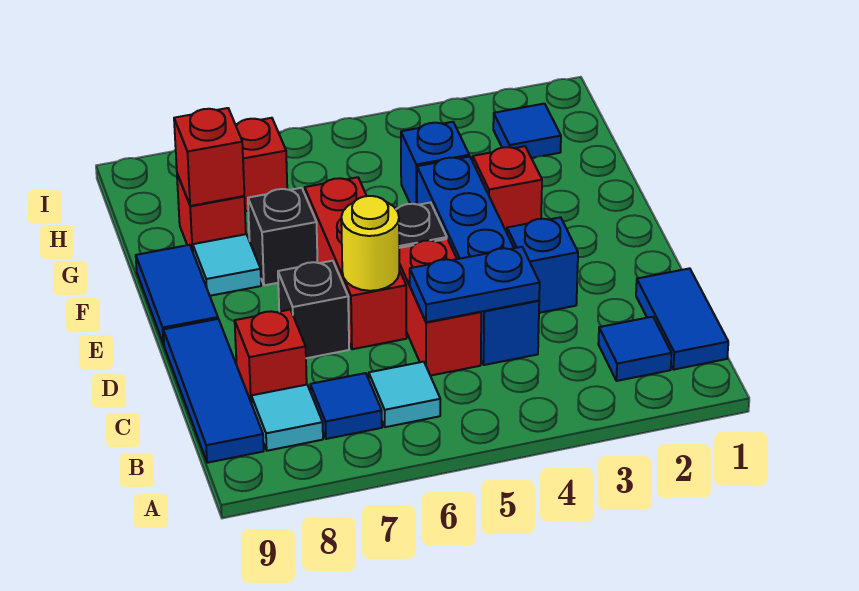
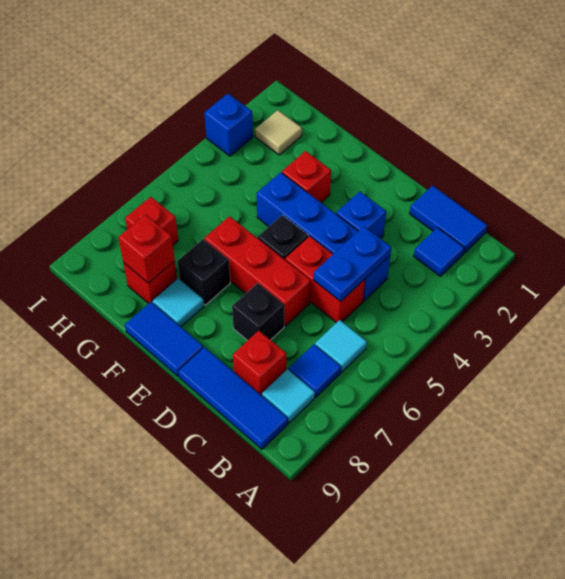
yellow round brick D6 level 2 -> none
blue brick G4 level 1 -> blue brick I3 level 1
blue tile H2 level 1 -> tan tile H2 level 1

